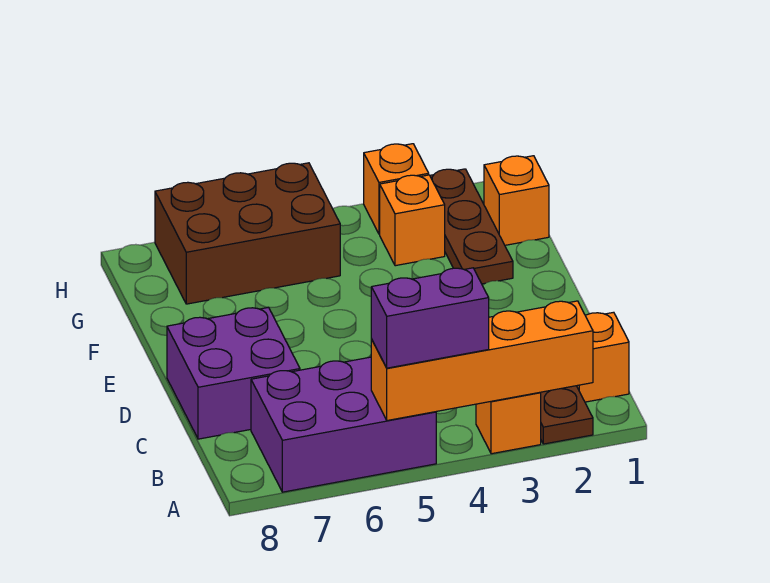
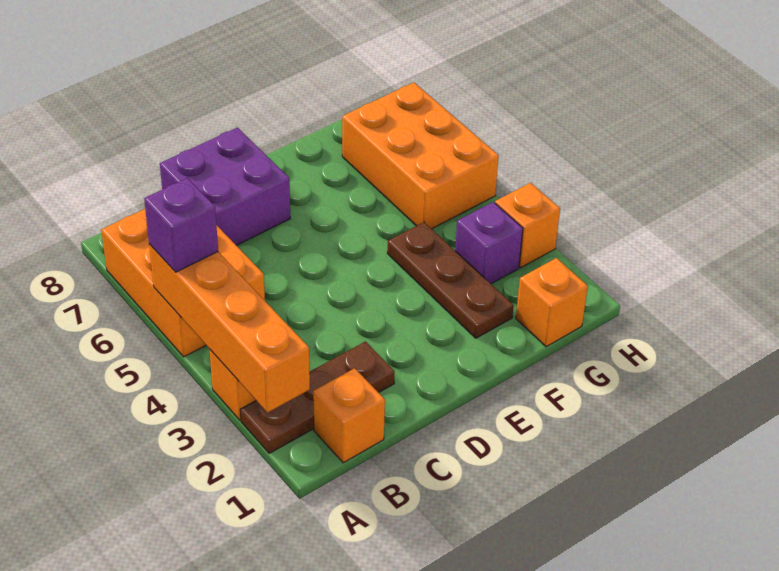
purple brick A4:A5 level 3 -> purple brick A5 level 3
purple brick A5:B7 level 1 -> orange brick A5:B7 level 1
brown plate F2:H2 level 1 -> brown plate F2:F4 level 1
orange brick G3 level 1 -> purple brick G3 level 1
brown brick G5:H7 level 1 -> orange brick G5:H7 level 1

